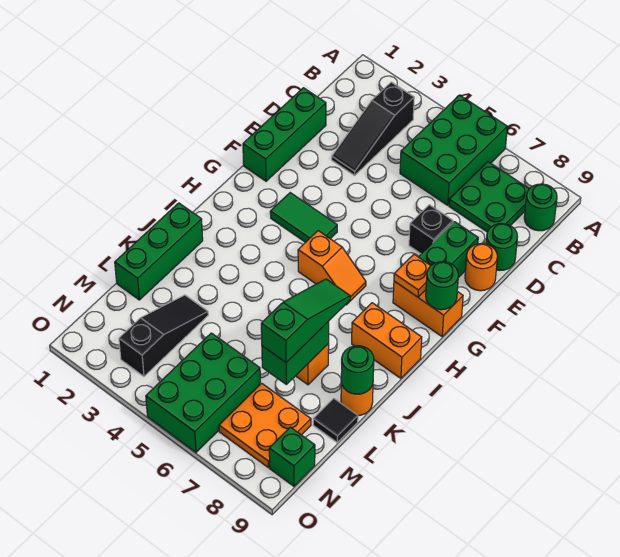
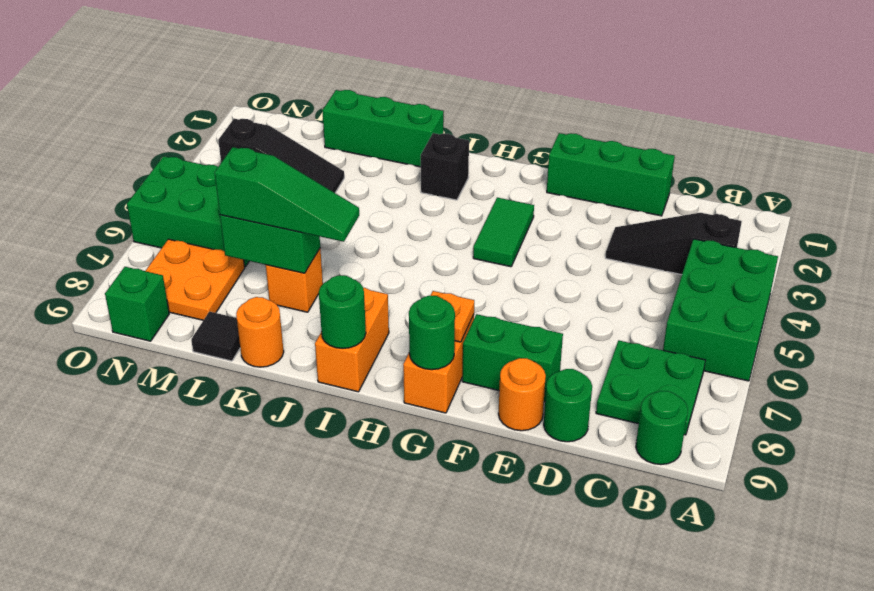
green brick A5:C6 level 1 -> green brick A4:B6 level 1
black brick E7 level 1 -> black brick I2 level 1
orange slope H5:H6 level 1 top 5 -> none
green round brick K9 level 2 -> green round brick I9 level 2

